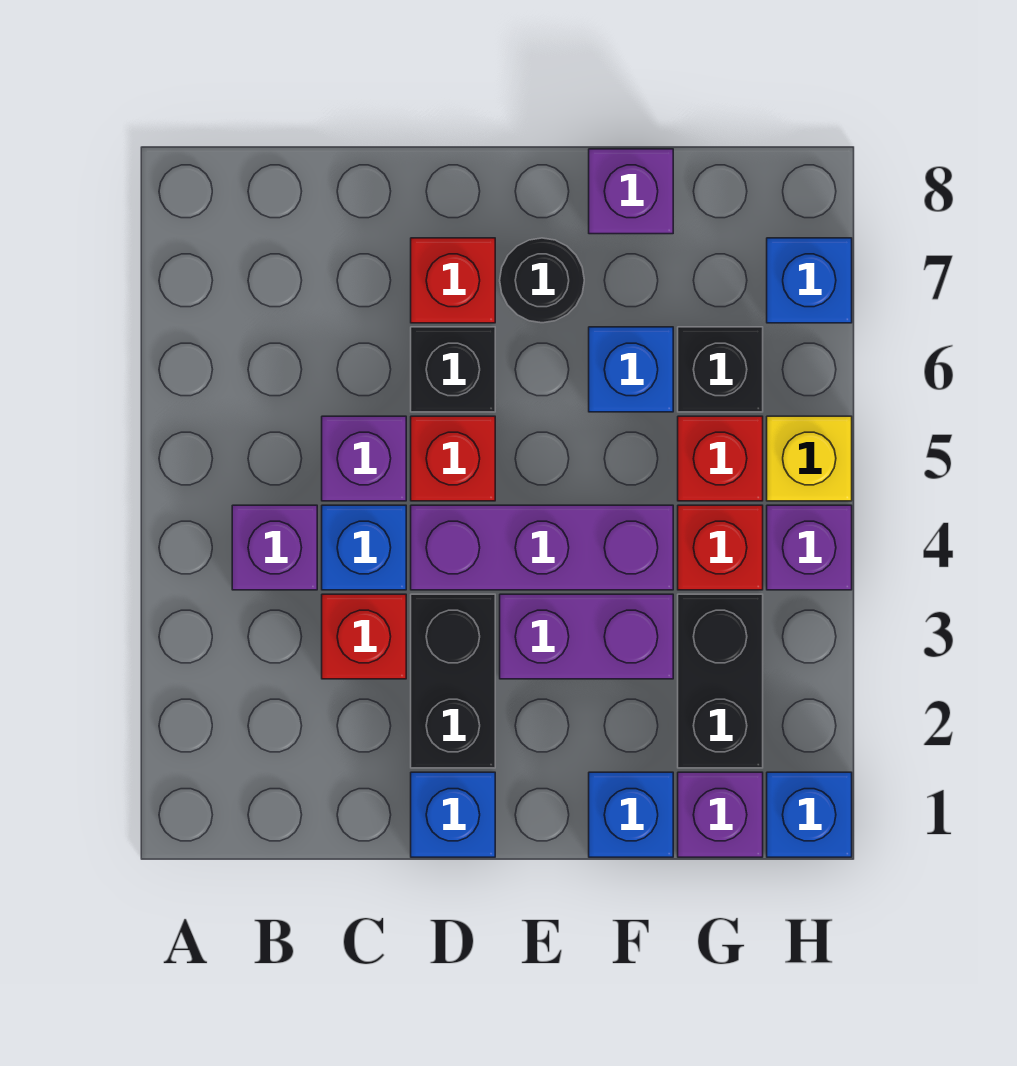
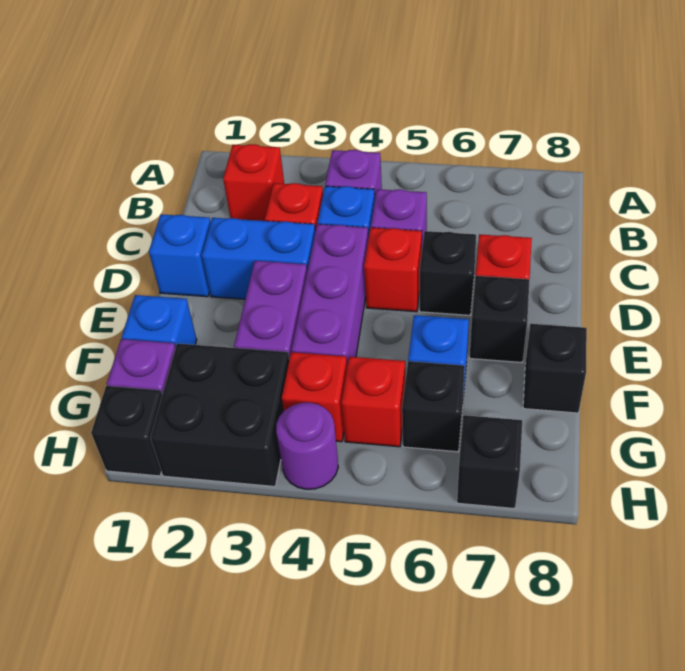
none -> red brick B2 level 1
black brick D2:D3 level 1 -> blue brick D2:D3 level 1
black round brick E7 level 1 -> black brick E7 level 1
purple brick F8 level 1 -> black brick F8 level 1
black brick G2:G3 level 1 -> black brick G2:H3 level 1
blue brick H1 level 1 -> black brick H1 level 1
purple brick H4 level 1 -> purple round brick H4 level 1
yellow brick H5 level 1 -> none
blue brick H7 level 1 -> black brick H7 level 1

